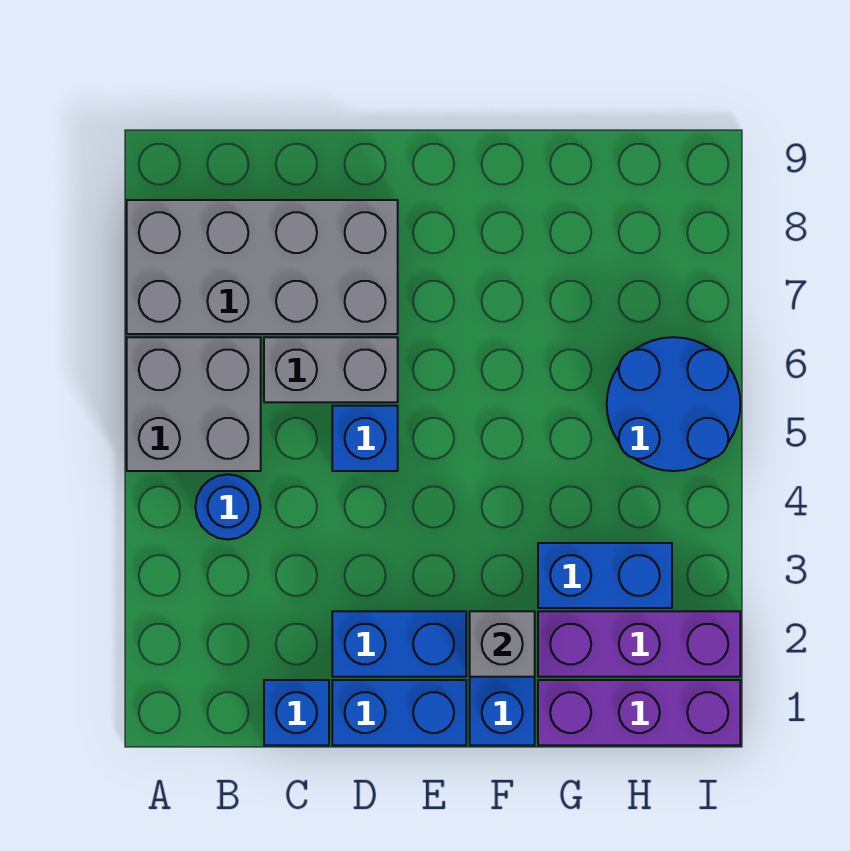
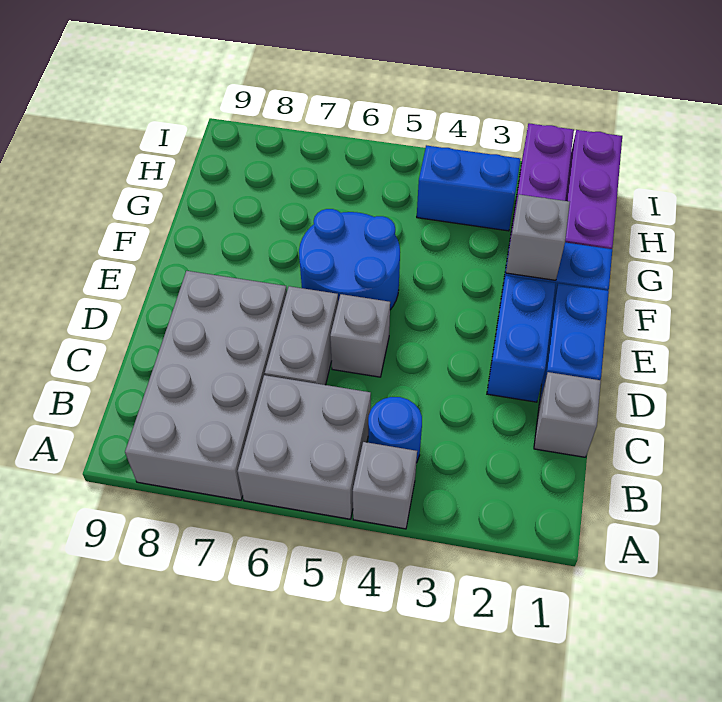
none -> grey brick A4 level 1
blue brick C1 level 1 -> grey brick C1 level 1
blue brick D5 level 1 -> grey brick D5 level 1
blue brick G3:H3 level 1 -> blue brick H3:H4 level 1
blue round brick H5:I6 level 1 -> blue round brick E5:F6 level 1

